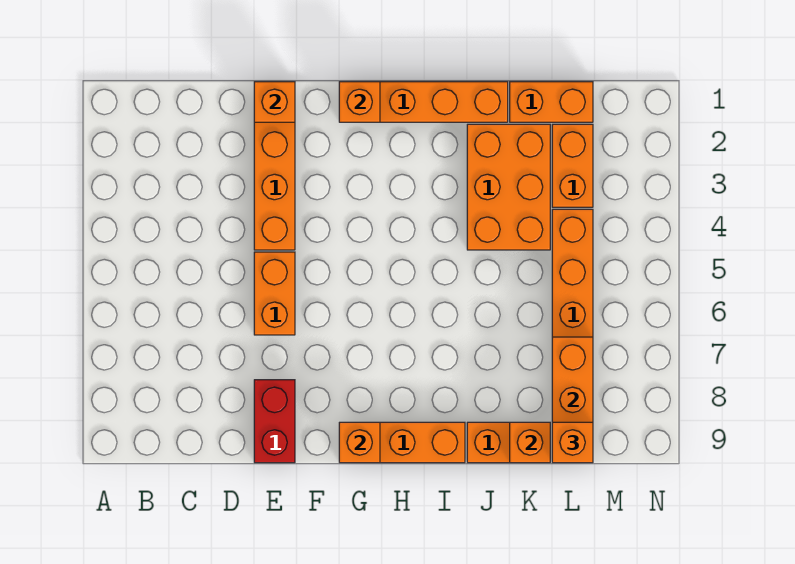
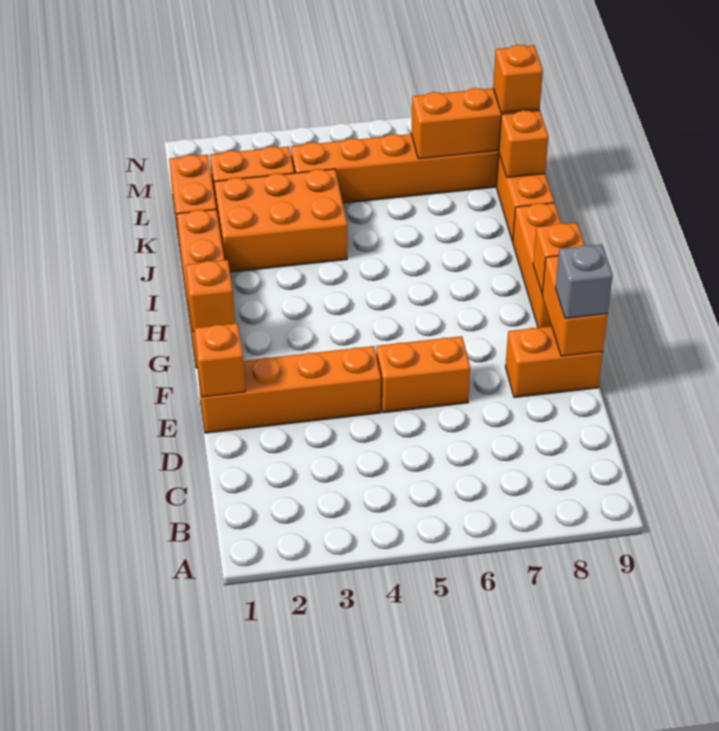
red brick E8:E9 level 1 -> orange brick E8:E9 level 1
none -> orange brick E9:F9 level 2
none -> grey brick E9 level 3

